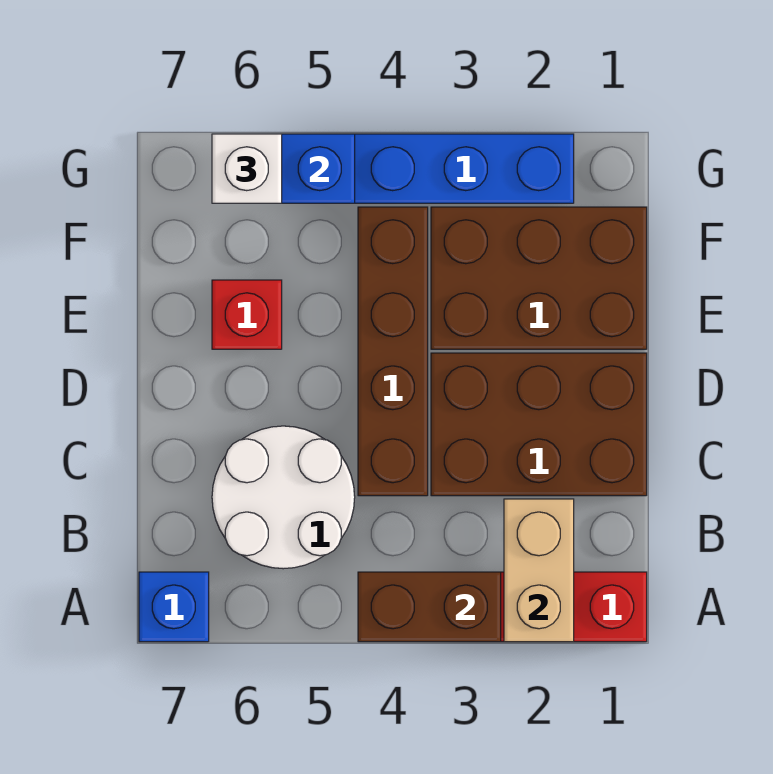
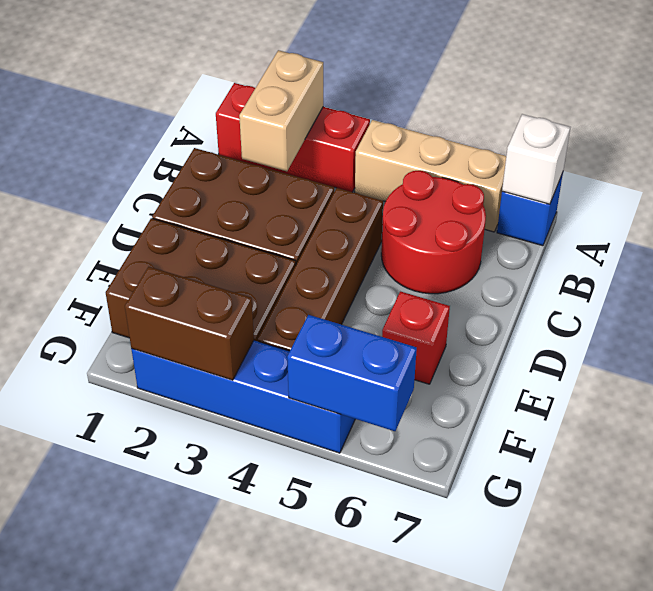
brown brick A3:A4 level 2 -> brown brick G2:G3 level 2
none -> tan brick A4:A6 level 1
white round brick B5:C6 level 1 -> red round brick B5:C6 level 1
white brick G6 level 3 -> white brick A7 level 2

